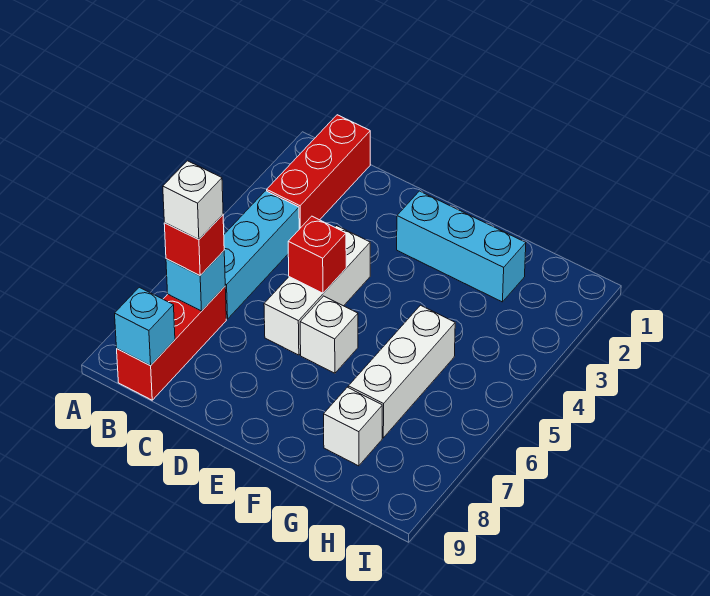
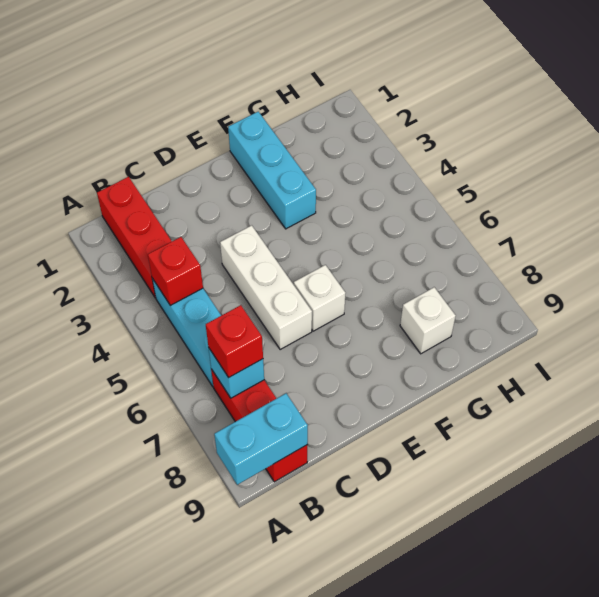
white brick B7 level 4 -> none
cyan brick B9 level 2 -> cyan brick A9:B9 level 2
red brick D5 level 2 -> red brick B4 level 2
cyan brick E2:G2 level 1 -> cyan brick F1:F3 level 1
white brick G5:G7 level 1 -> none

